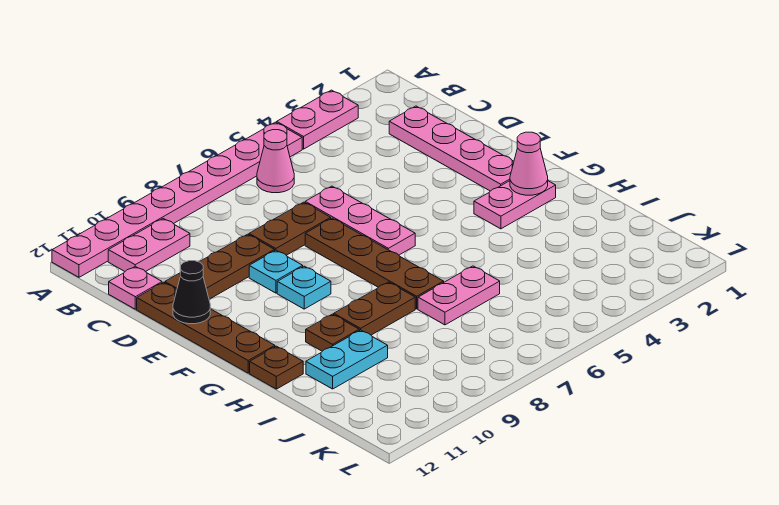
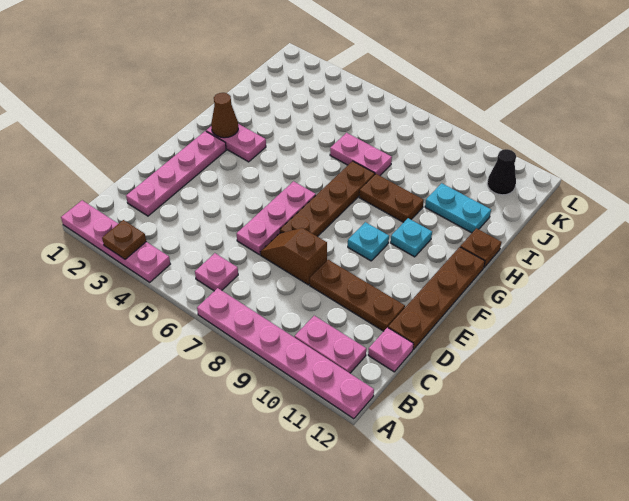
pink plate A3:A4 level 1 -> pink plate A1:A4 level 1
pink plate A5:A12 level 1 -> pink plate A7:A12 level 1
pink cone B6 level 1 -> pink plate B6 level 1
brown plate D7:D8 level 1 -> brown slope D7:D8 level 1 top 8
cyan plate E9 level 1 -> cyan plate G10 level 1
black cone E12 level 2 -> black cone K11 level 1
pink cone G2 level 2 -> brown cone G2 level 2
brown plate H10 level 1 -> brown plate A3 level 2

